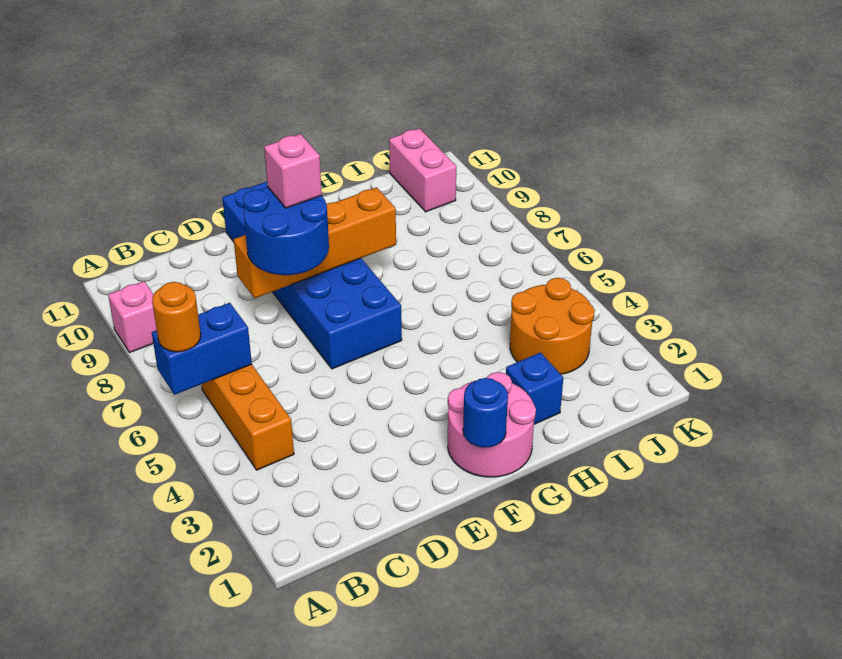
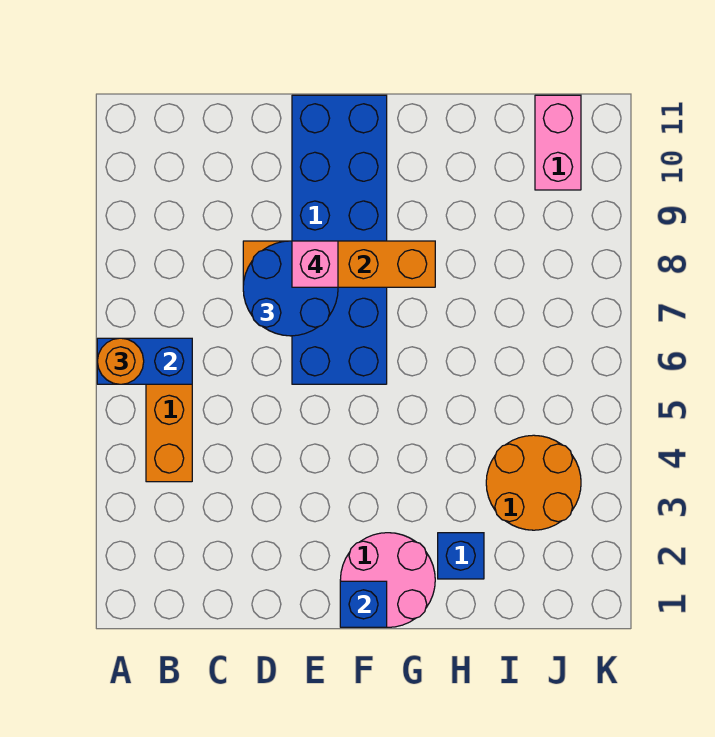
pink brick A9 level 1 -> none
blue round brick F1 level 2 -> blue brick F1 level 2

